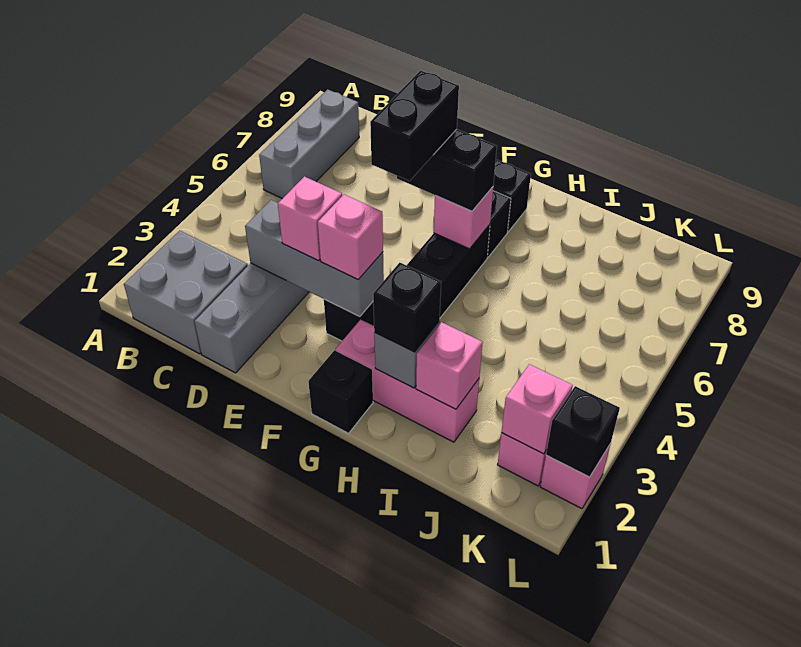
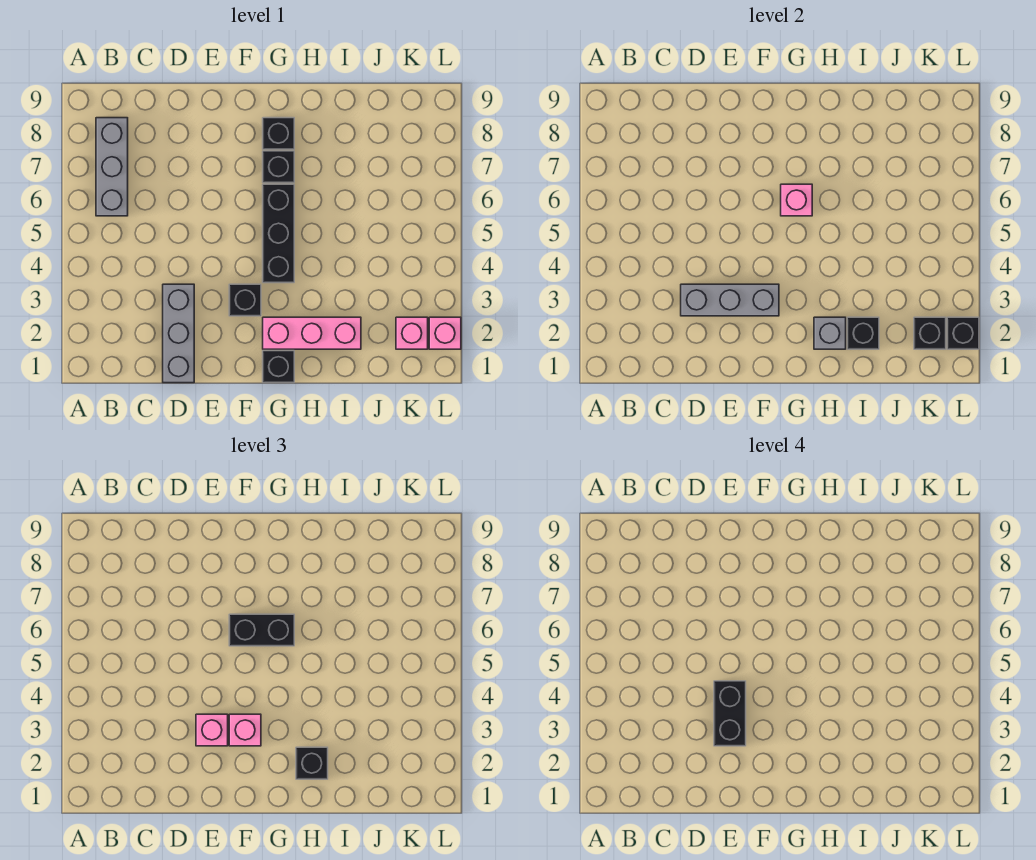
grey brick B1:C2 level 1 -> none
black brick F5:F6 level 4 -> black brick E3:E4 level 4
pink brick I2 level 2 -> black brick I2 level 2
pink brick K2 level 2 -> black brick K2 level 2

